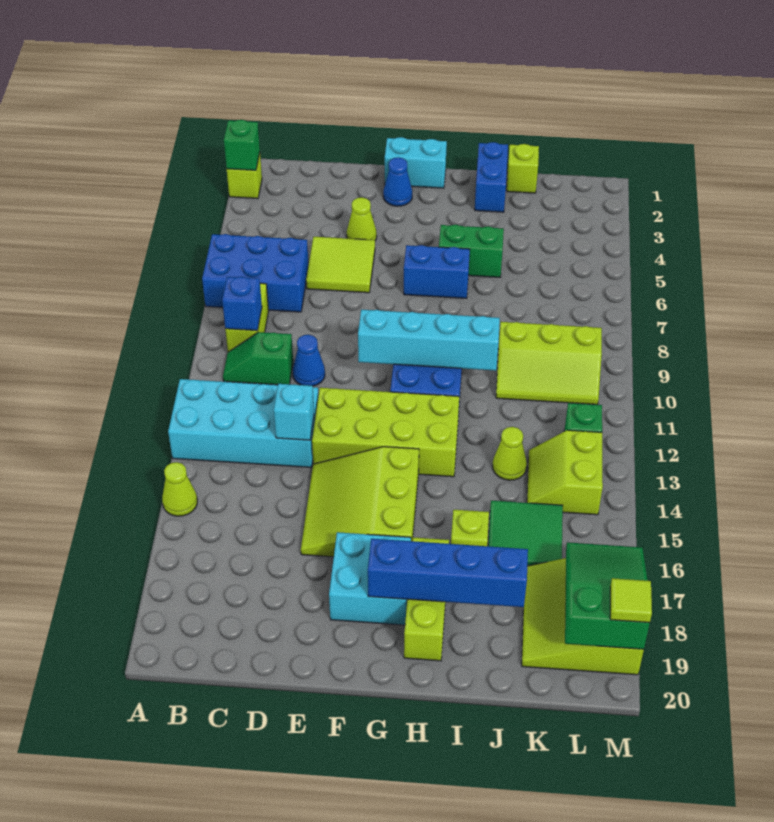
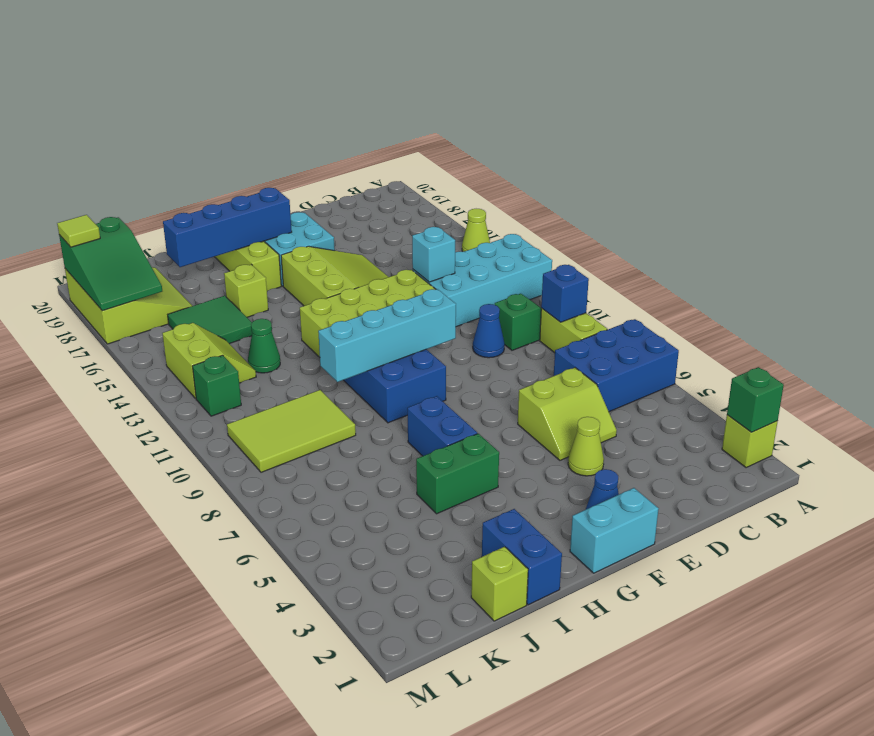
lime tile D5:E6 level 1 -> lime slope D5:E6 level 1 top 6
blue brick G6:H6 level 1 -> blue brick H6:H7 level 1
lime slope J9:L10 level 1 top 9 -> lime tile J9:L10 level 1
lime cone J13 level 1 -> green cone J13 level 1

